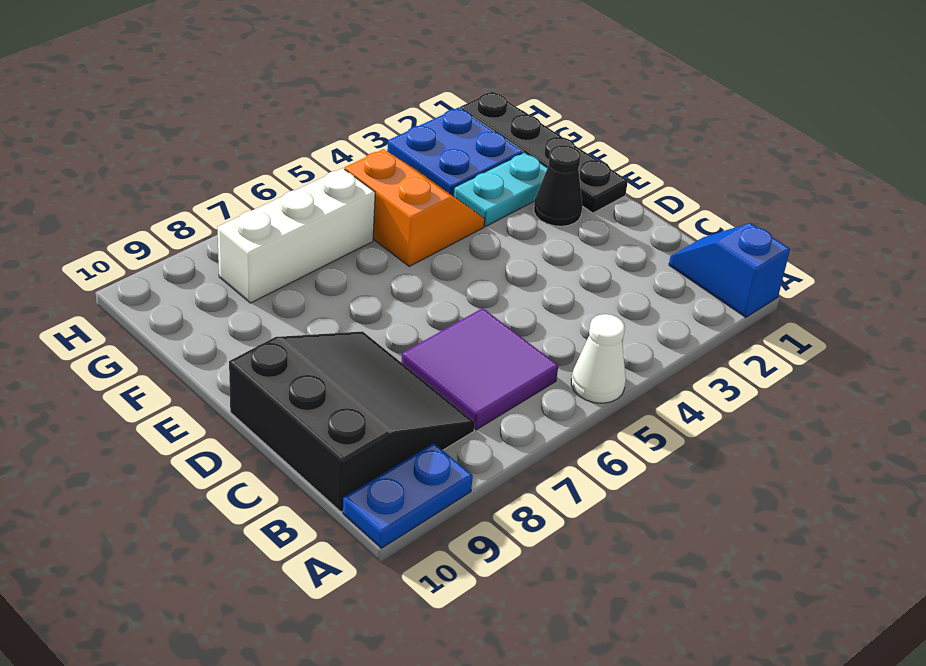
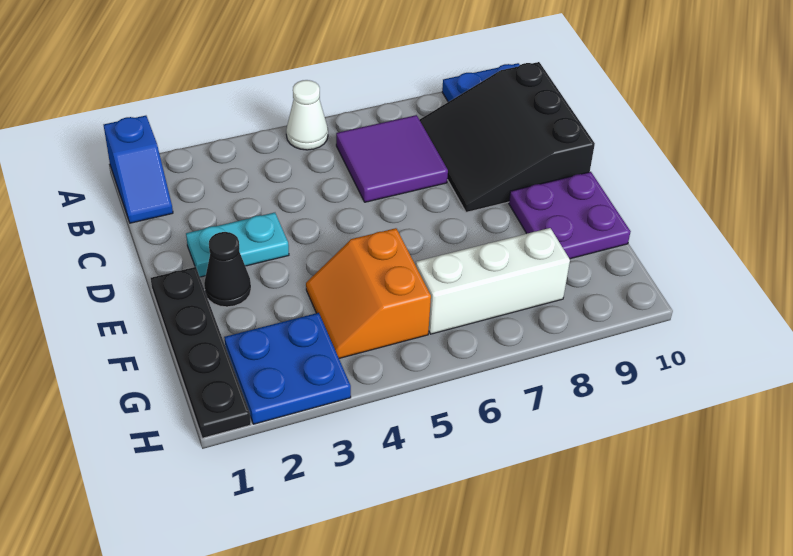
none -> purple plate E9:F10 level 1
cyan plate F2:F3 level 1 -> cyan plate D2:D3 level 1

